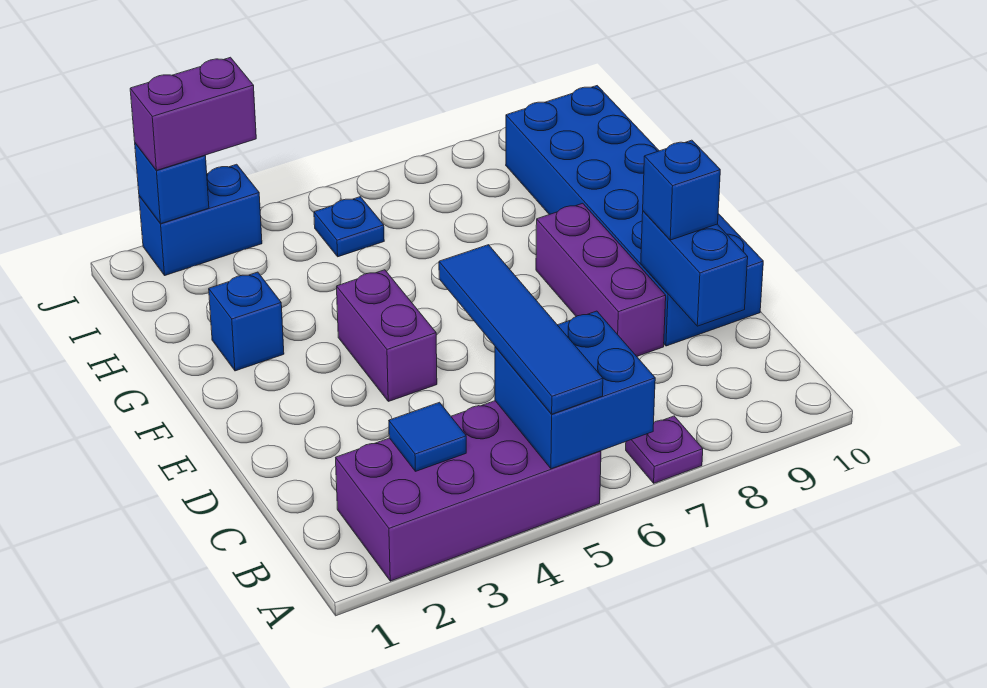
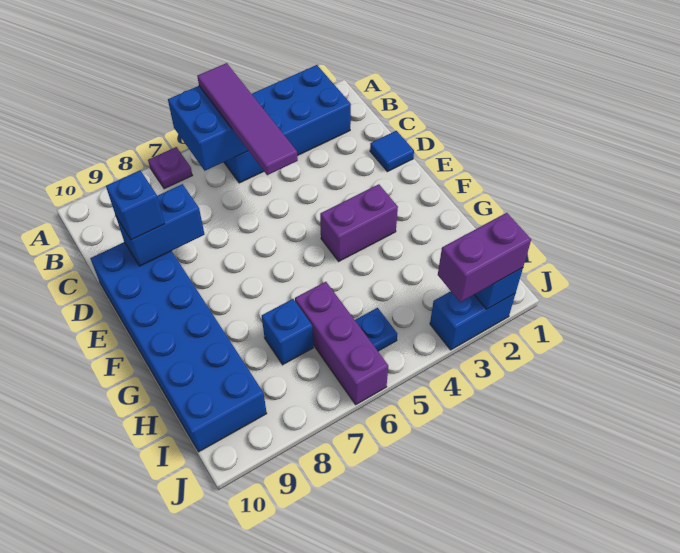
purple brick A2:B5 level 1 -> blue brick A2:B5 level 1
blue tile A5:D5 level 3 -> purple tile A5:D5 level 3
blue tile B3 level 2 -> blue tile D1 level 1
blue brick C9:D9 level 2 -> blue brick D8:D9 level 2
purple brick D8:F8 level 1 -> purple brick H6:J6 level 1
purple brick E4:F4 level 1 -> purple brick F3:F4 level 1
blue brick G2 level 1 -> blue brick H7 level 1

